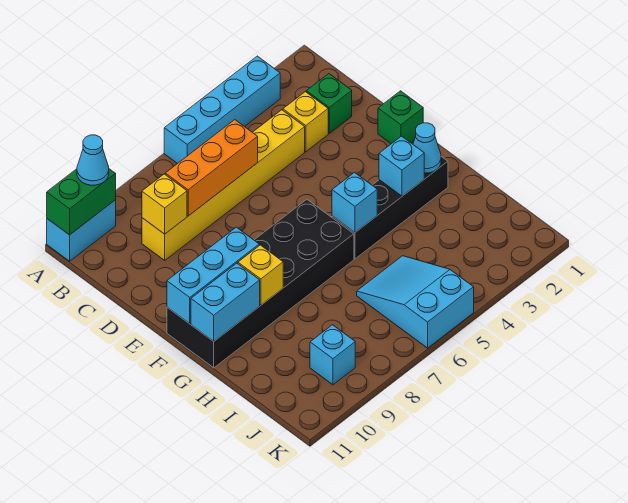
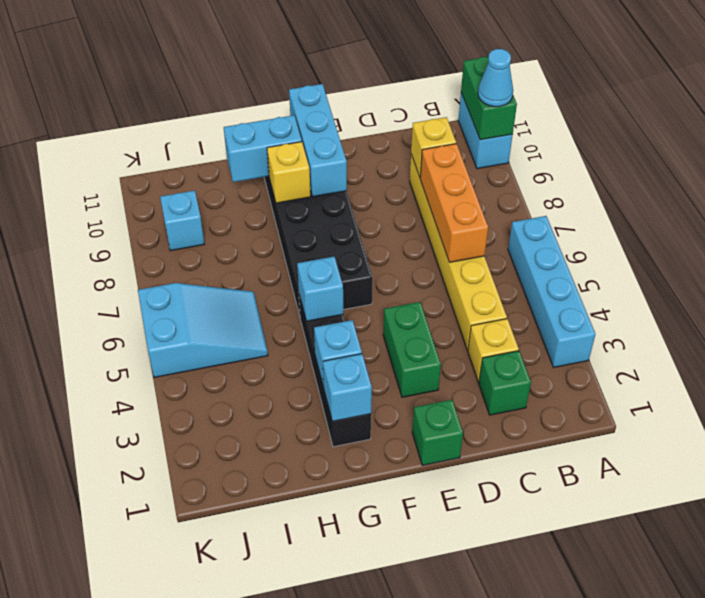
none -> green brick E3:E4 level 1
cyan cone G2 level 2 -> cyan brick G2 level 2
cyan brick G10:G11 level 2 -> cyan brick G10:H10 level 2

